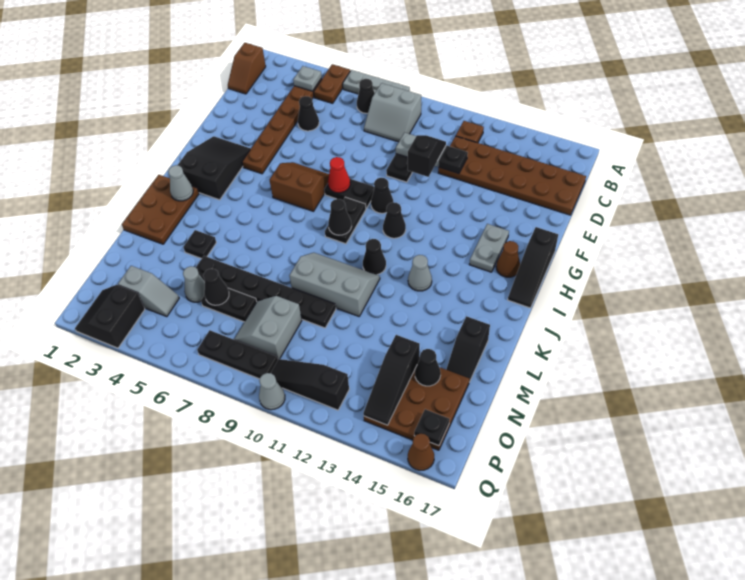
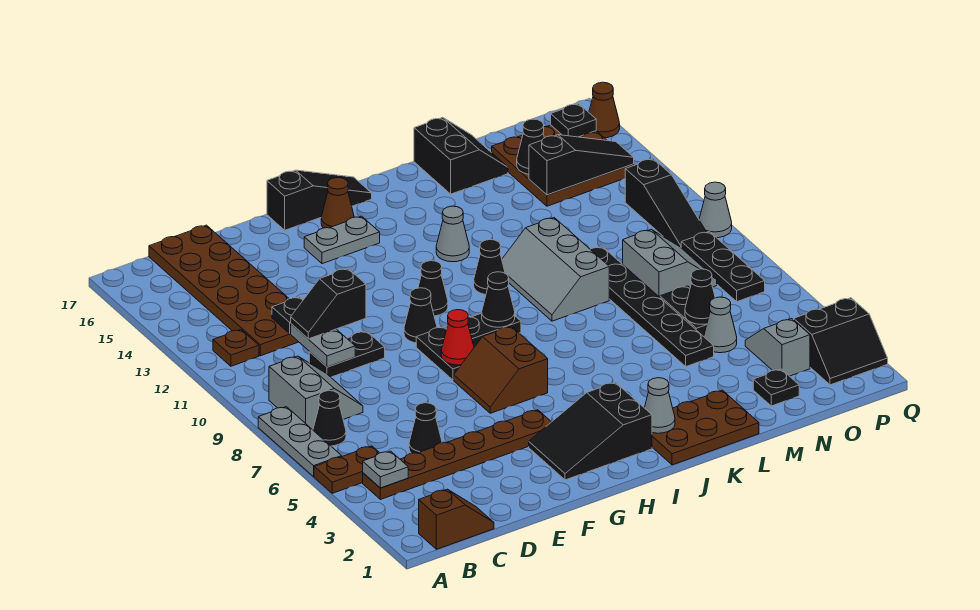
black plate L4 level 1 -> black plate N2 level 1
black slope L16:M16 level 1 top L -> black slope L16:M17 level 1 top L
grey slope N8:O9 level 1 top 9 -> grey slope N8:O9 level 1 top N

